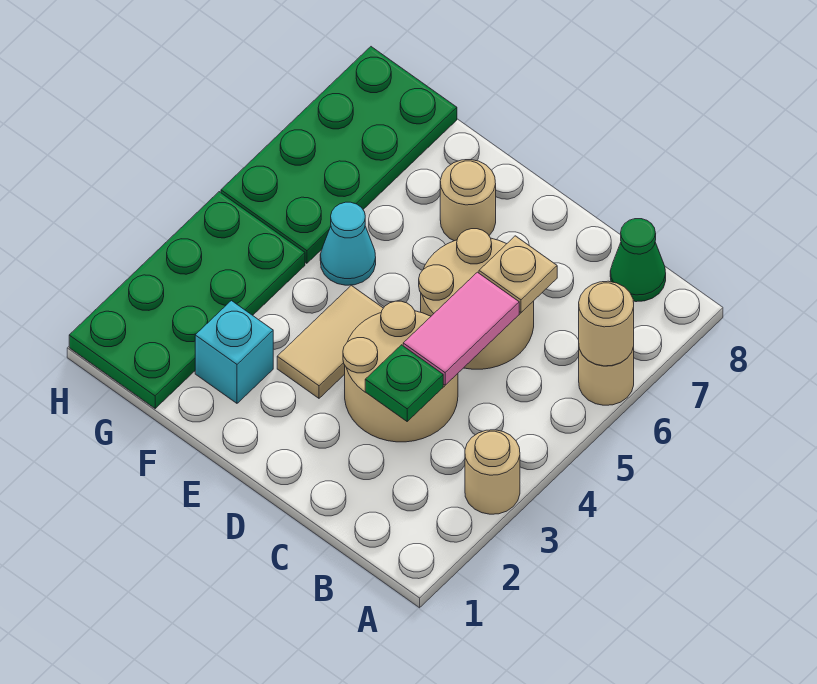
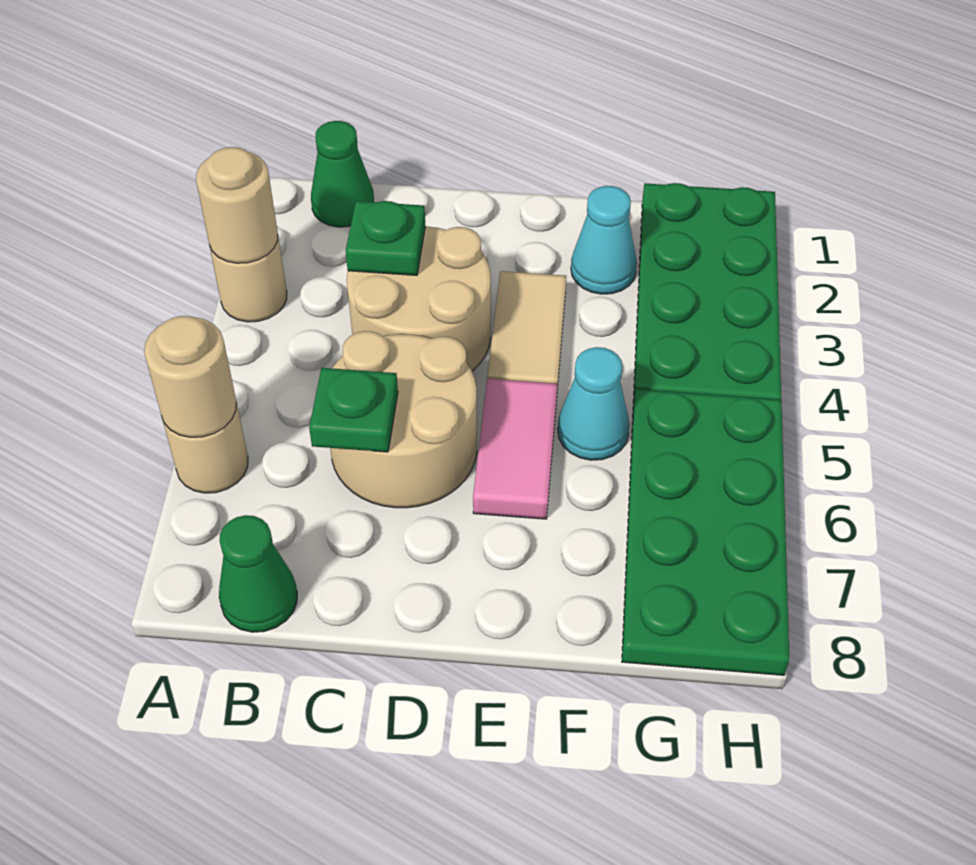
none -> green cone B1 level 1
pink tile C4:C5 level 2 -> pink tile E5:E6 level 1
tan plate C6 level 2 -> green plate C6 level 2
tan round brick E7 level 1 -> tan round brick A3 level 2
cyan brick F2 level 1 -> cyan cone F2 level 1

